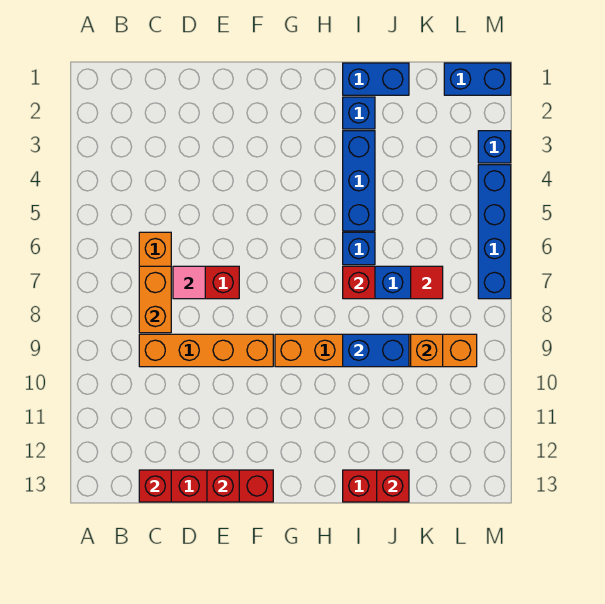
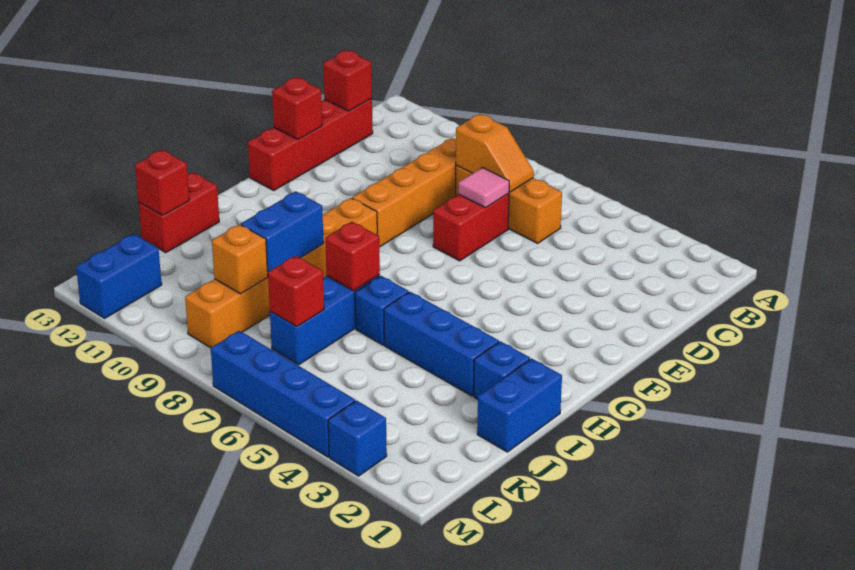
orange brick C7:C8 level 2 -> orange slope C7:C8 level 2 top 8
red tile K7 level 2 -> red brick K7 level 2
blue brick L1:M1 level 1 -> blue brick L12:M12 level 1

